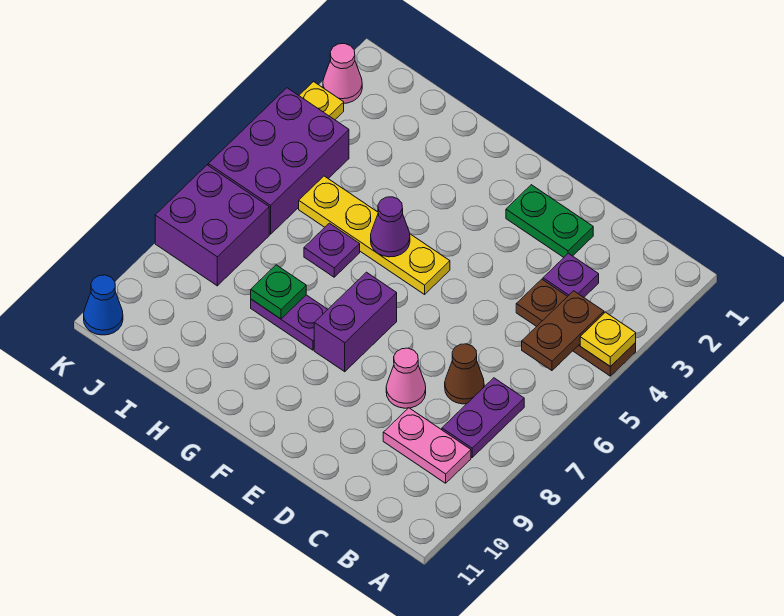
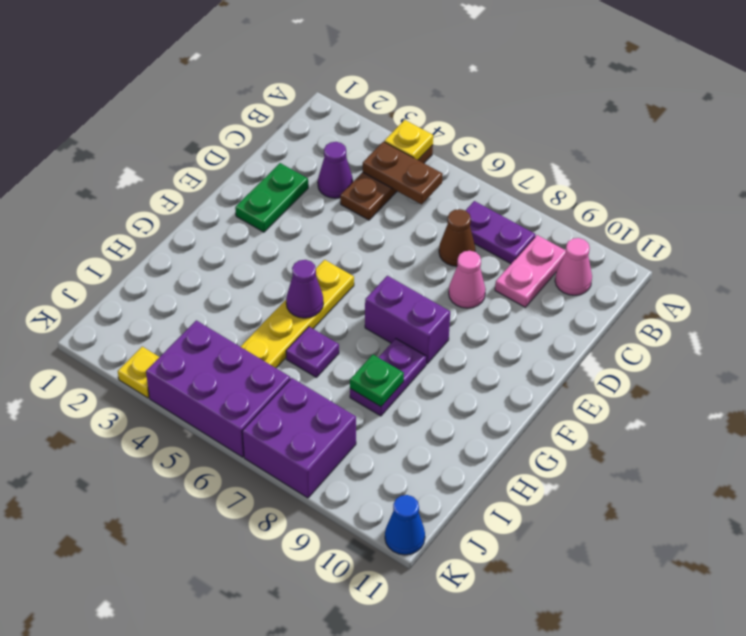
purple plate C3 level 1 -> purple cone C3 level 1
pink cone K2 level 1 -> pink cone B10 level 1

